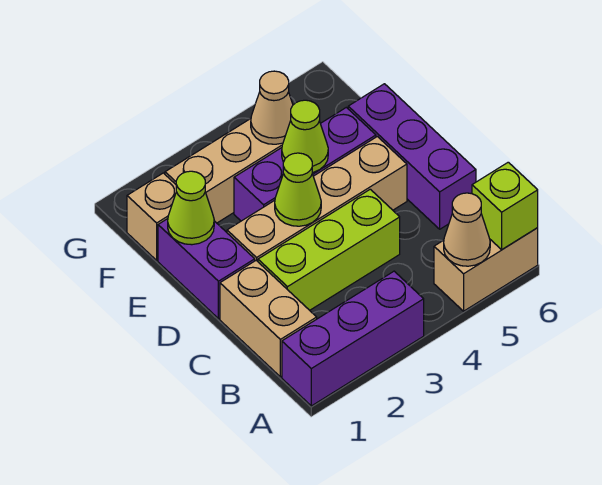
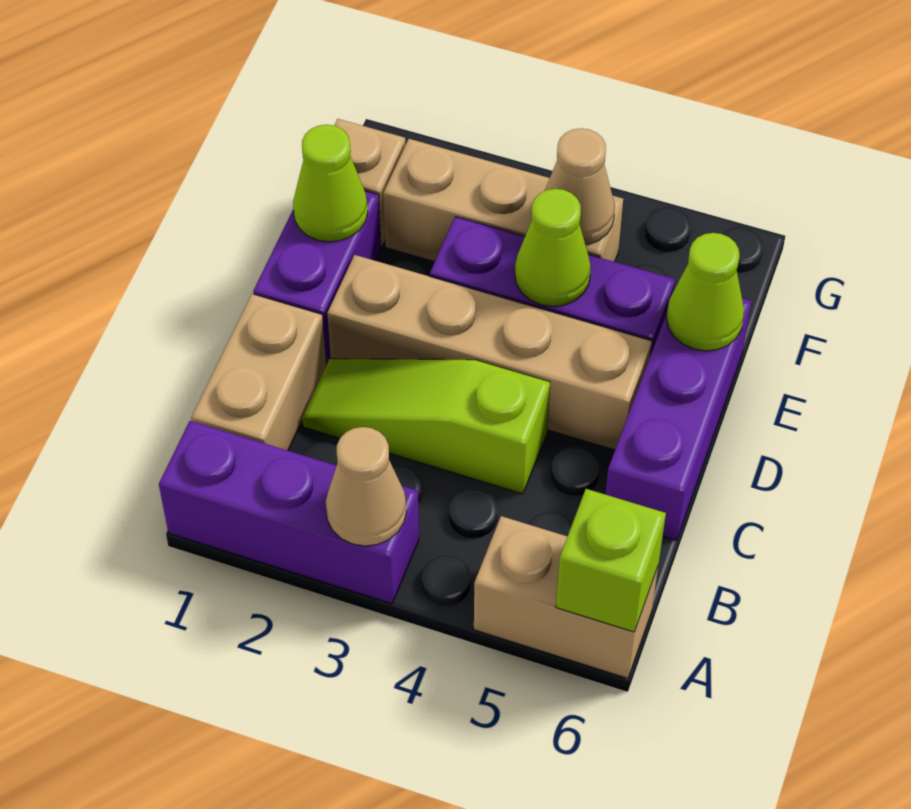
tan cone A5 level 2 -> tan cone A3 level 2
lime brick C2:C4 level 1 -> lime slope C2:C4 level 1 top 4
lime cone D3 level 2 -> lime cone E6 level 2

